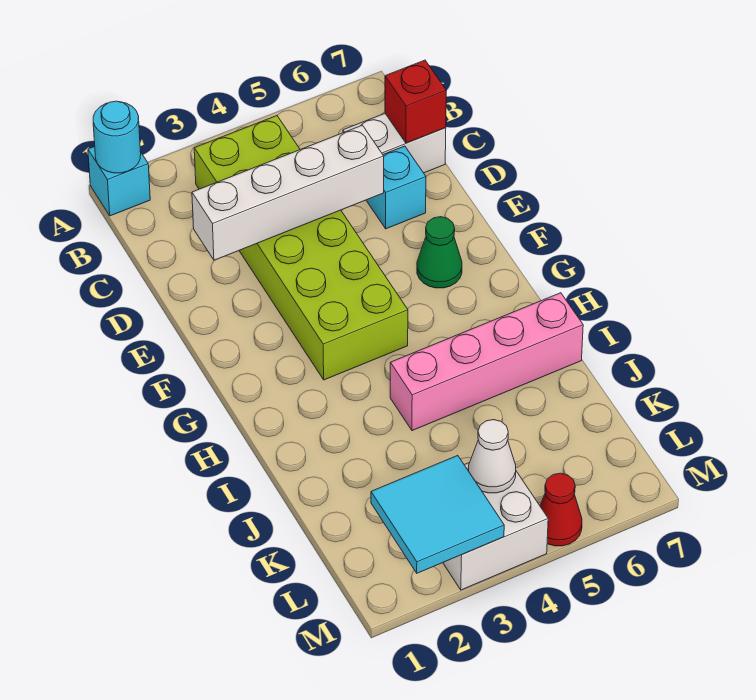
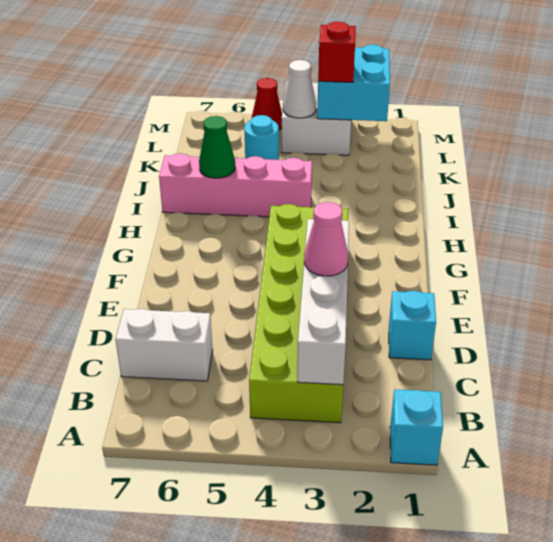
cyan round brick A1 level 2 -> cyan round brick K5 level 1
red brick C7 level 2 -> red brick L3 level 3
white brick D2:D5 level 2 -> white brick B3:E3 level 2
none -> pink cone D3 level 3
cyan brick D6 level 1 -> cyan brick D1 level 1
green cone F6 level 1 -> green cone I6 level 2
cyan tile L2:M3 level 2 -> cyan brick L2:M3 level 2

